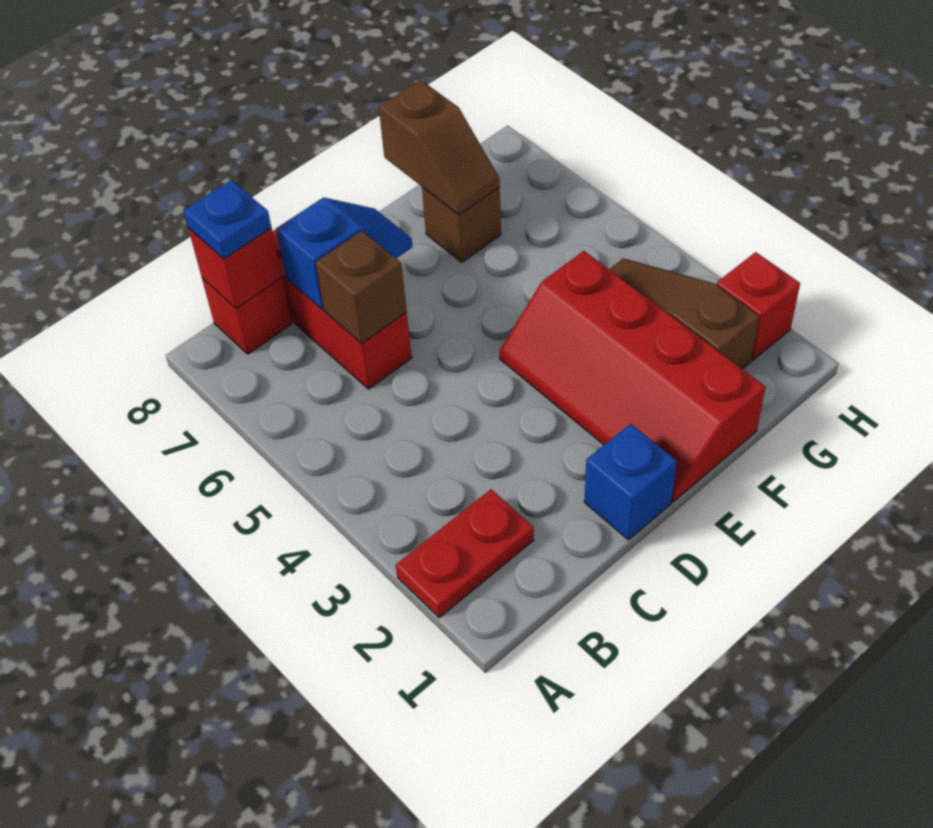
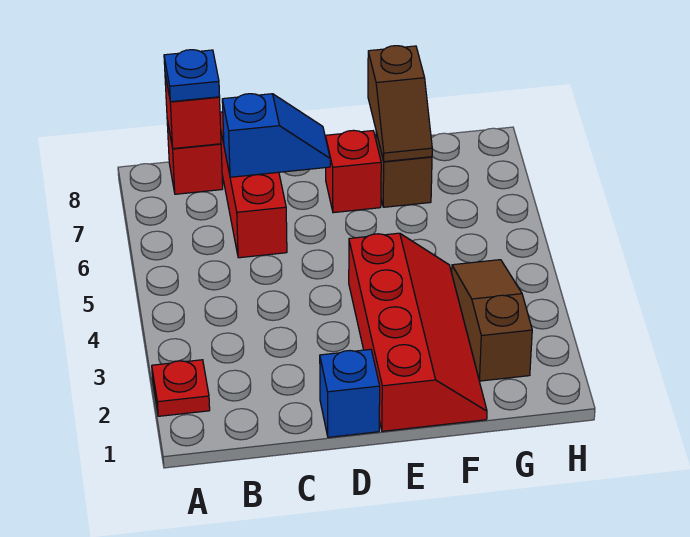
red plate A2:B2 level 1 -> red plate A2 level 1
brown brick C6 level 2 -> none
red slope E1:F4 level 1 top F -> red slope E1:F4 level 1 top E
red brick H2 level 1 -> red brick E7 level 1

